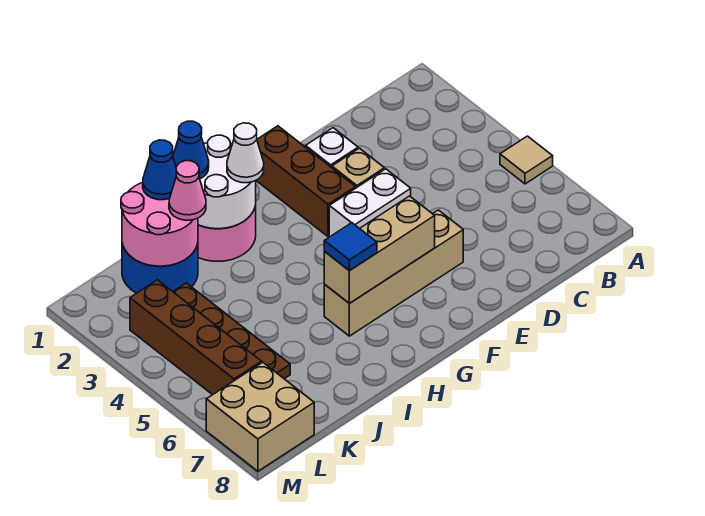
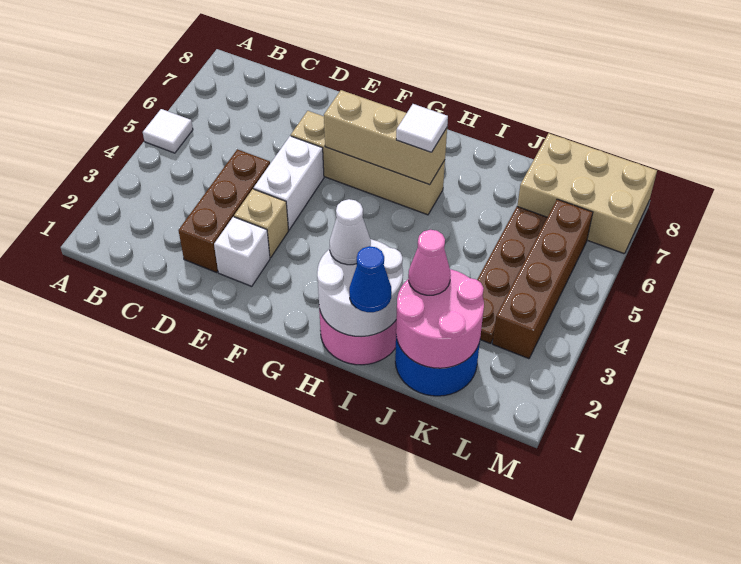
tan tile A5 level 1 -> white tile A5 level 1
white brick E4:F4 level 1 -> white brick E4:E5 level 1
brown brick F1:F3 level 1 -> brown brick D2:D4 level 1
blue tile H6 level 3 -> white tile H6 level 3
blue cone J1 level 3 -> none
tan brick L7:M8 level 1 -> tan brick K7:M8 level 1

